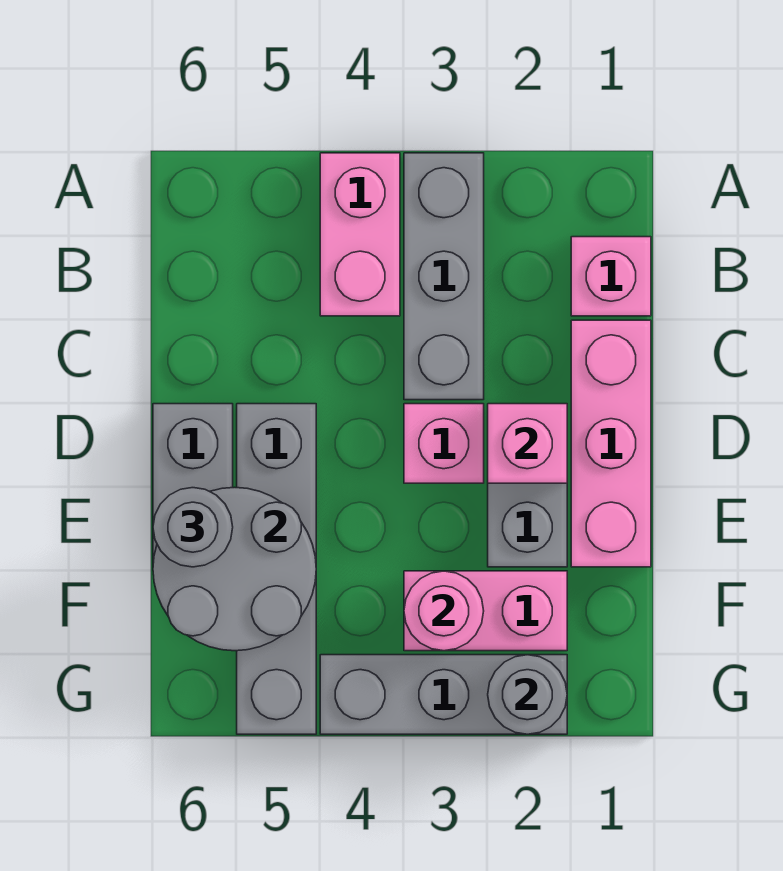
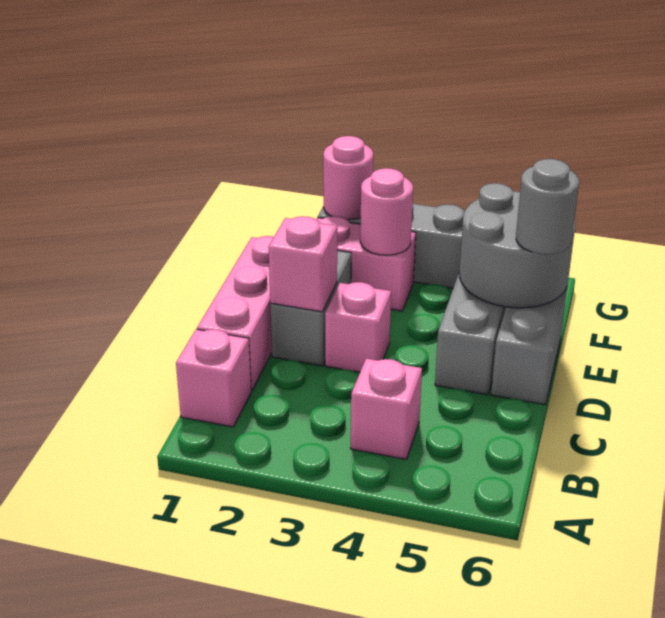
grey brick A3:C3 level 1 -> none
pink brick A4:B4 level 1 -> pink brick B4 level 1
grey round brick G2 level 2 -> pink round brick G2 level 2

